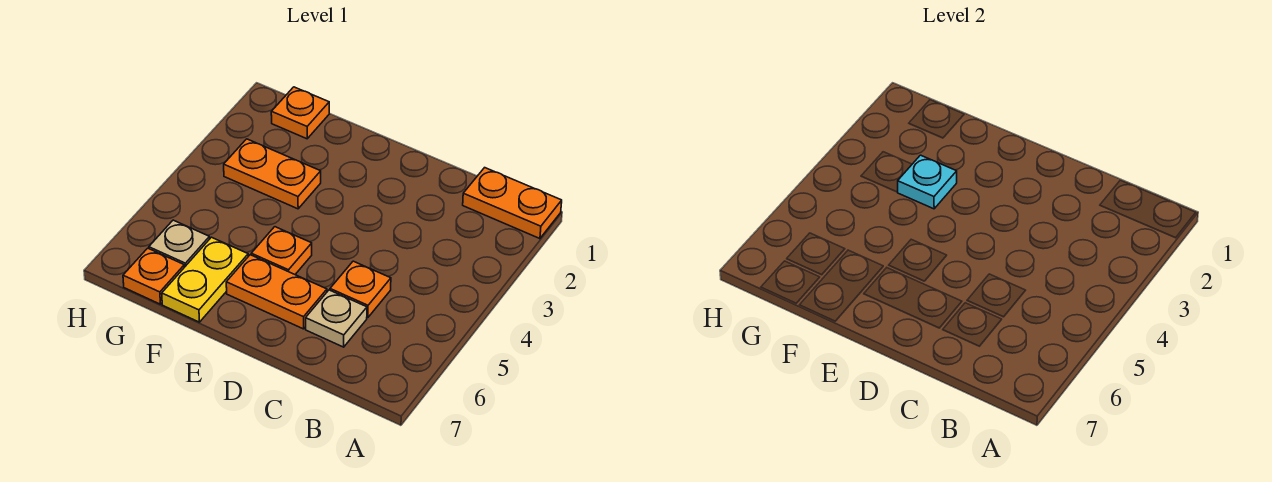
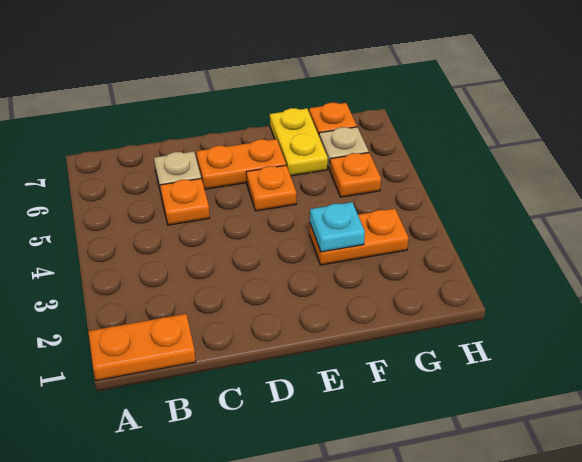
orange plate G1 level 1 -> orange plate G5 level 1

